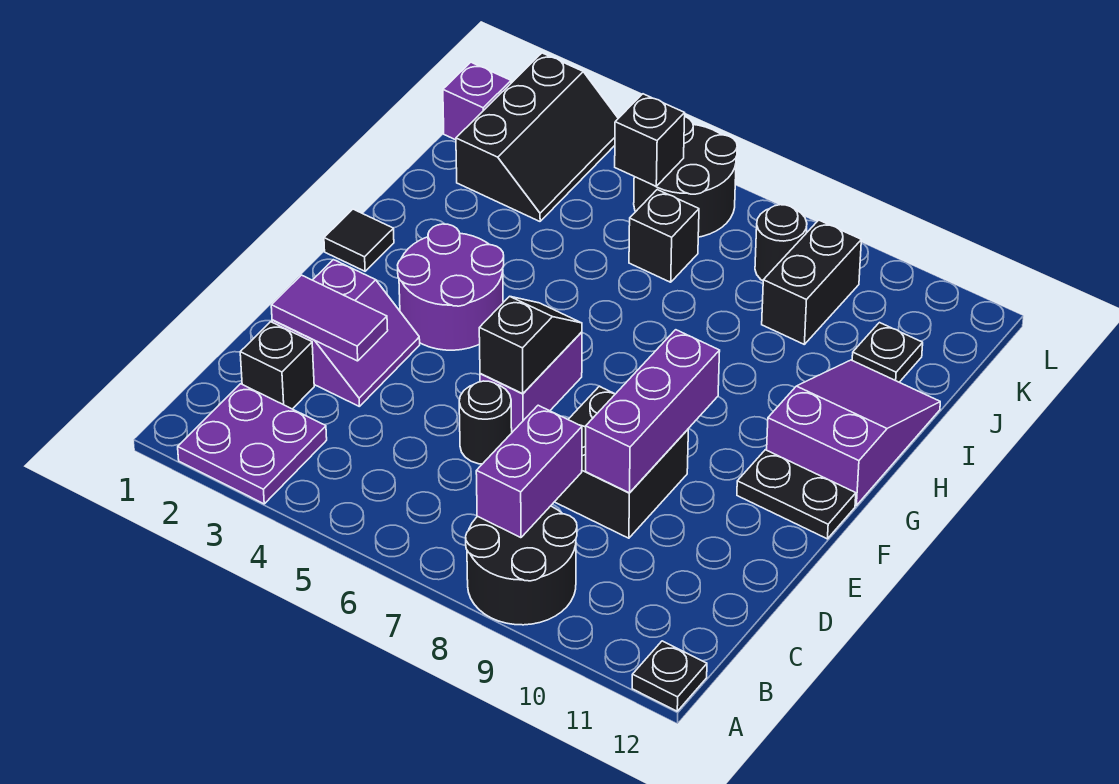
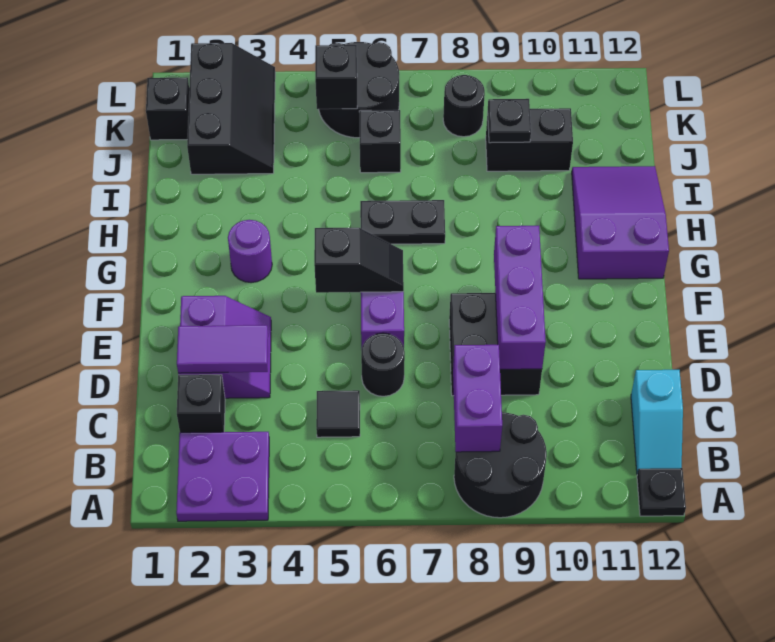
none -> cyan slope B12:C12 level 1 top C
black slope E6:F6 level 2 top E -> black slope F5:F6 level 2 top 5
purple round brick F3:G4 level 1 -> purple round brick G3 level 1
black plate F11:F12 level 1 -> black plate H6:H7 level 1
black tile G1 level 1 -> black tile C5 level 1
black brick J9:K9 level 1 -> black brick J9:J10 level 1
black plate J11 level 1 -> black plate J9 level 2
purple brick K1 level 1 -> black brick K1 level 1

